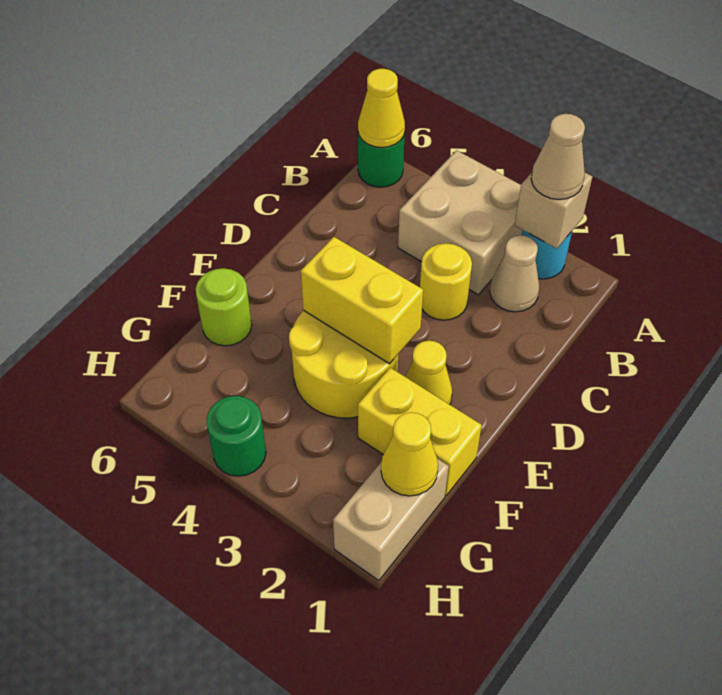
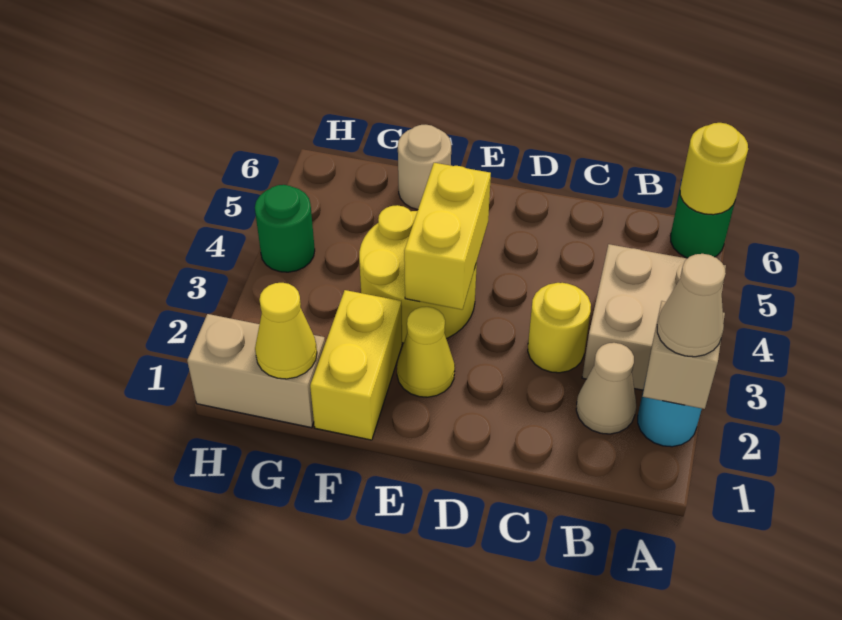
yellow cone A6 level 2 -> yellow round brick A6 level 2
lime round brick F6 level 1 -> tan round brick F6 level 1

